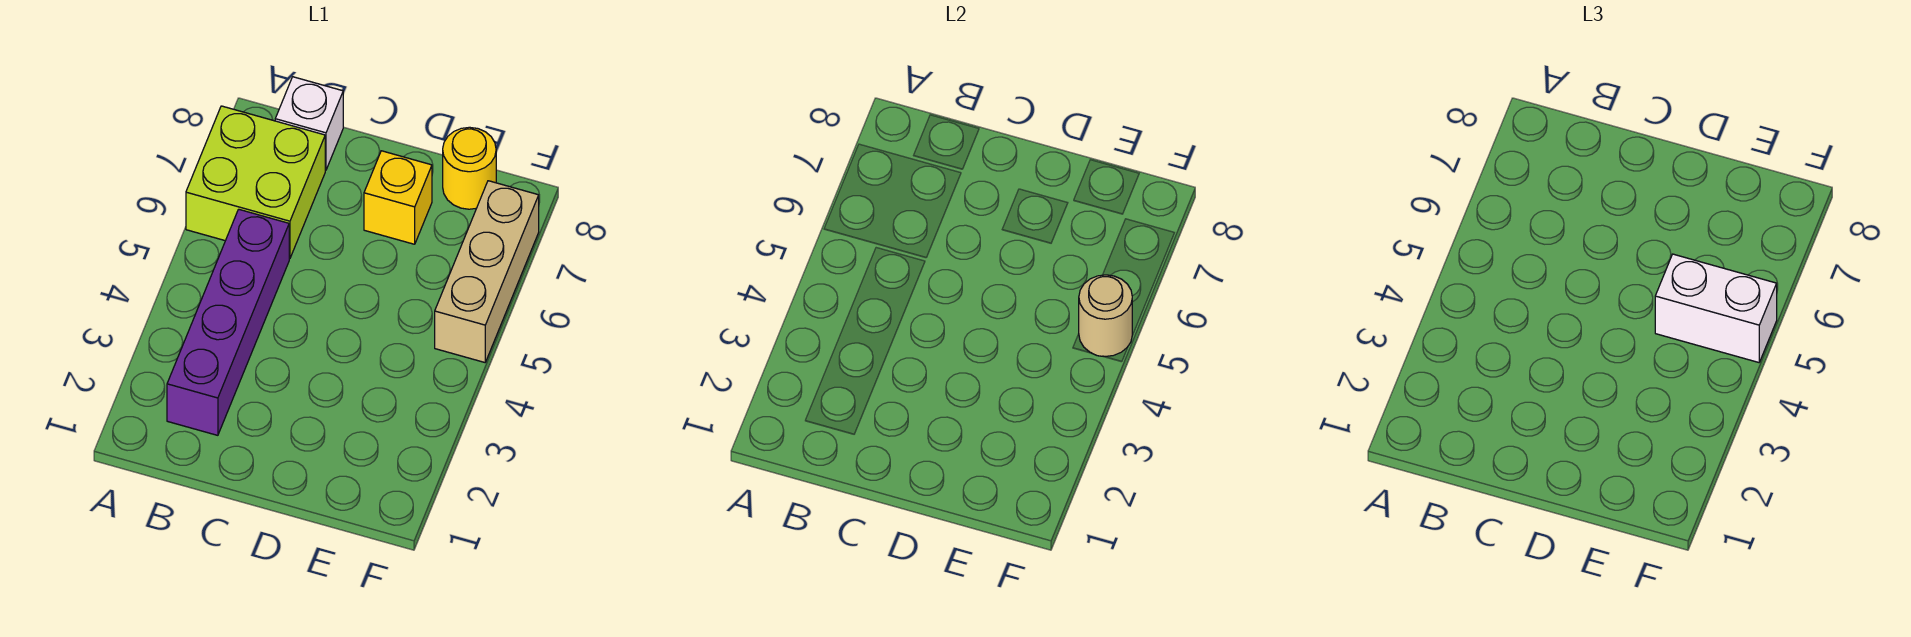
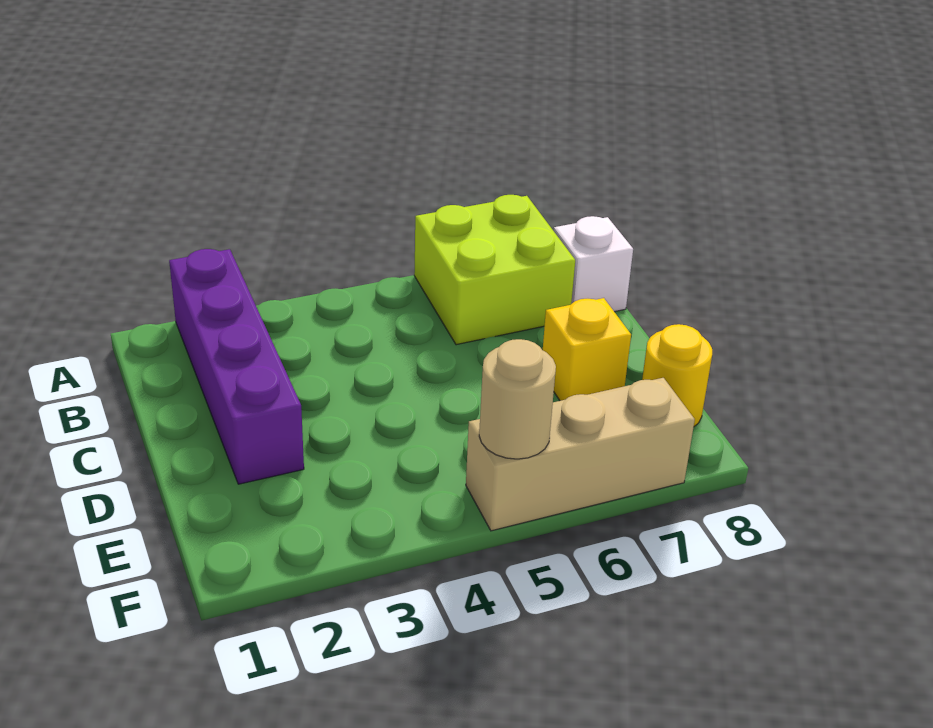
purple brick B2:B5 level 1 -> purple brick A2:D2 level 1
white brick E5:F5 level 3 -> none

